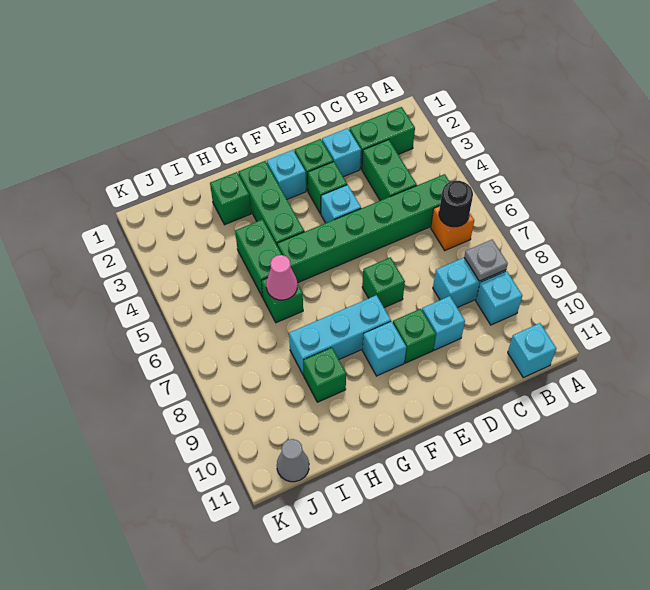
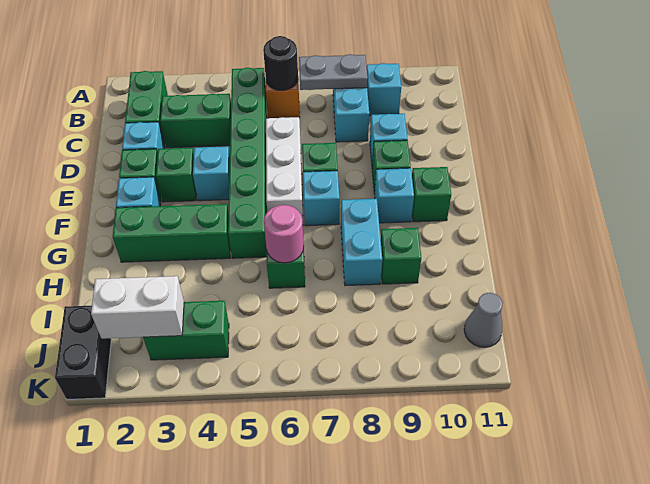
grey plate B8 level 2 -> grey plate B7:B8 level 2
cyan brick B11 level 1 -> cyan brick F7 level 1
none -> white brick D6:F6 level 1
cyan brick F8:H8 level 1 -> cyan brick G8:H8 level 1
green brick H2 level 1 -> green brick F10 level 1
green brick H4:H5 level 1 -> green brick J3:J4 level 1
pink cone H6 level 2 -> pink round brick H6 level 2
none -> black brick J1:K1 level 1
none -> white brick J2:J3 level 2

